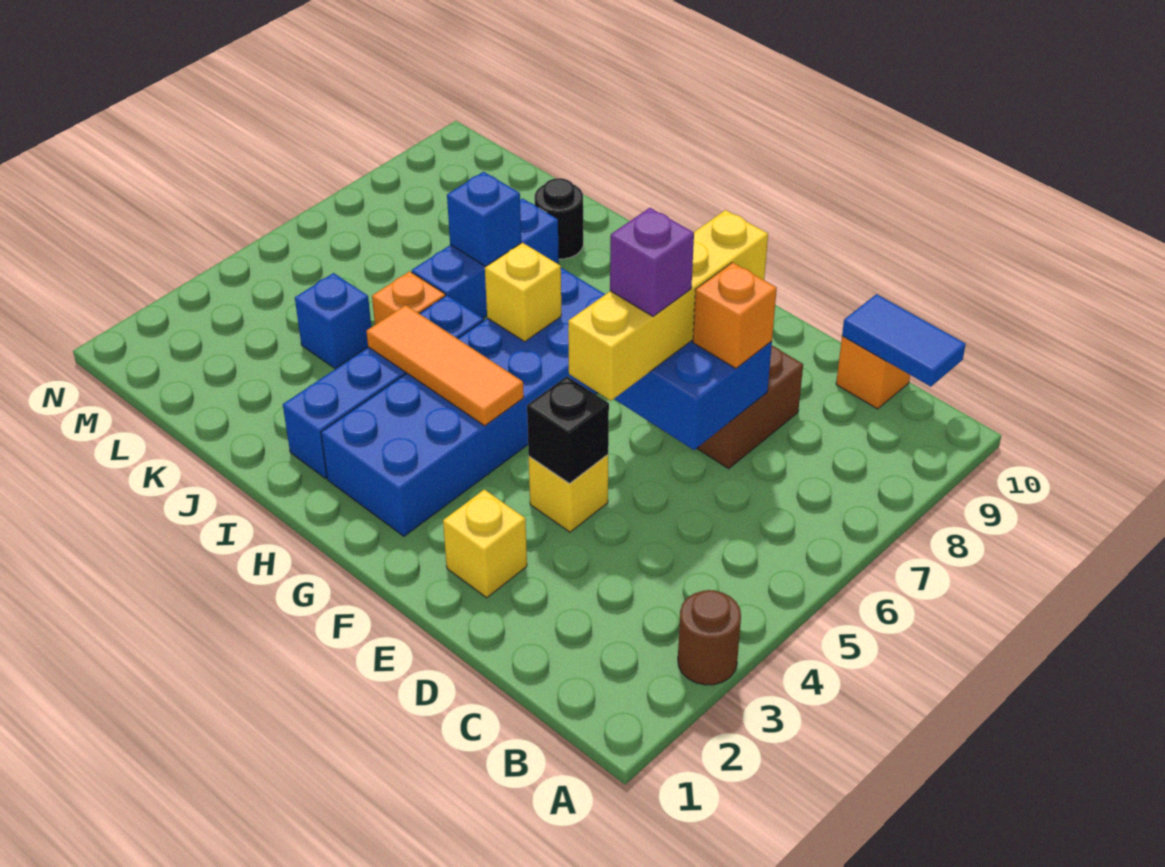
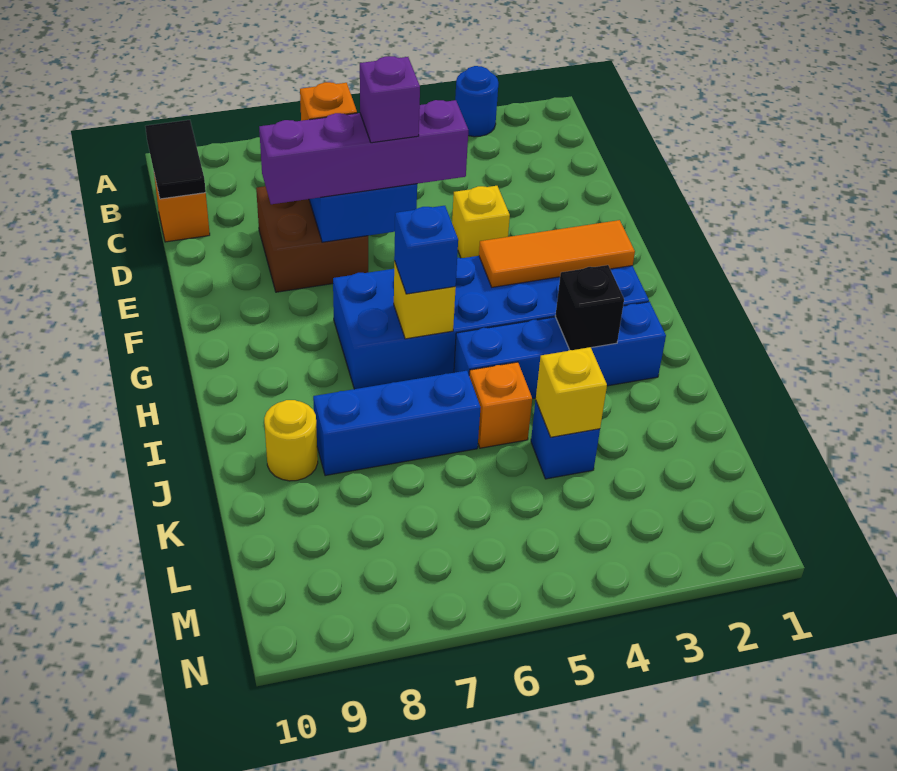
brown round brick A3 level 1 -> blue round brick A3 level 1
blue tile B10:C10 level 2 -> black tile B10:C10 level 2
yellow brick E2 level 1 -> yellow brick K4 level 2
black brick E4 level 2 -> black brick I3 level 2
yellow brick E5:E8 level 3 -> purple brick E5:E8 level 3
orange tile G4:I4 level 2 -> orange tile G2:G4 level 2
blue brick J7 level 2 -> blue brick H6 level 3
black round brick J9 level 1 -> yellow round brick J9 level 1

